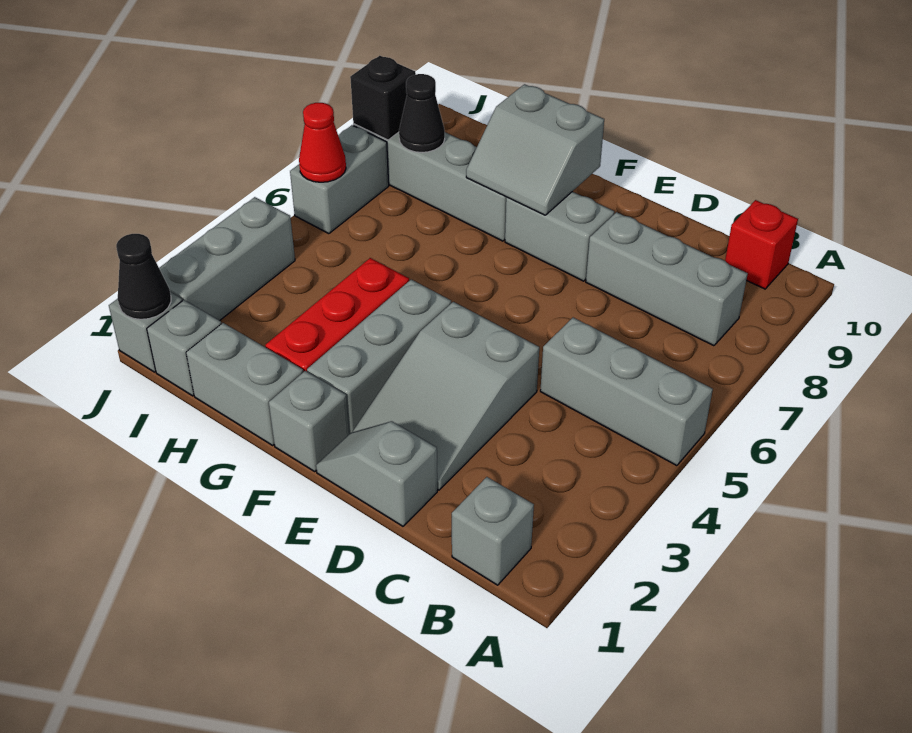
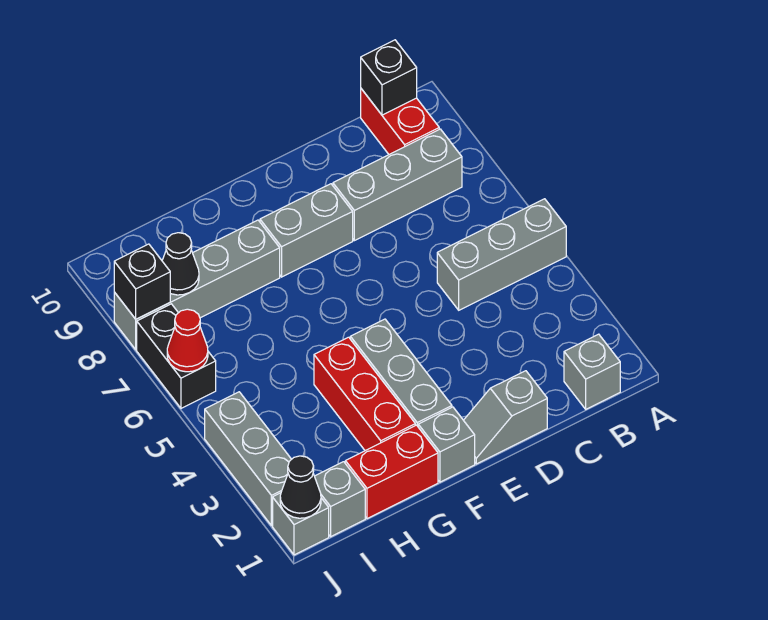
red brick B10 level 1 -> red brick B9:B10 level 1
none -> black brick B10 level 2
grey slope D2:E4 level 1 top 4 -> none
grey slope F8:G9 level 2 top 9 -> none
grey brick G1:H1 level 1 -> red brick G1:H1 level 1
grey brick J6:J7 level 1 -> black brick J6:J7 level 1

